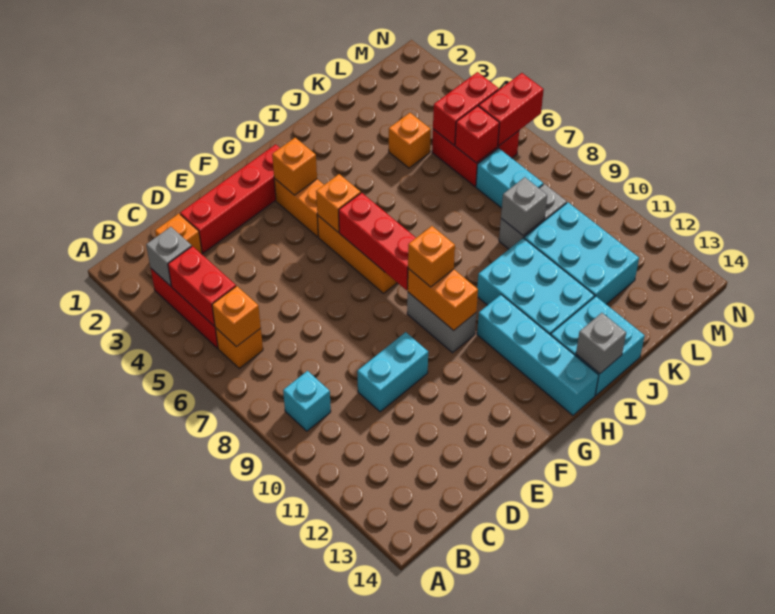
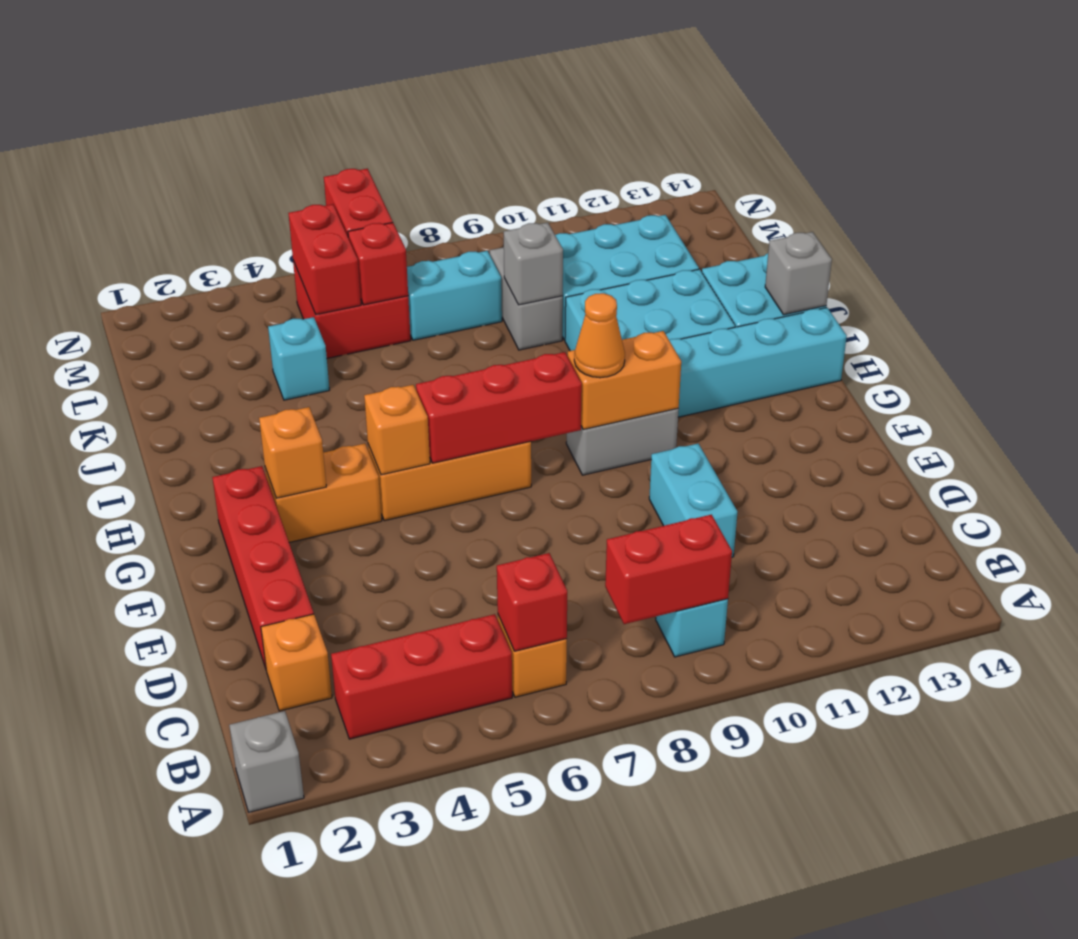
grey brick B3 level 2 -> grey brick A1 level 1
red brick B4:B5 level 2 -> red brick B8:B9 level 2
orange brick B6 level 2 -> red brick B6 level 2
orange brick G9 level 3 -> orange cone G9 level 3
orange brick K4 level 1 -> cyan brick K4 level 1

